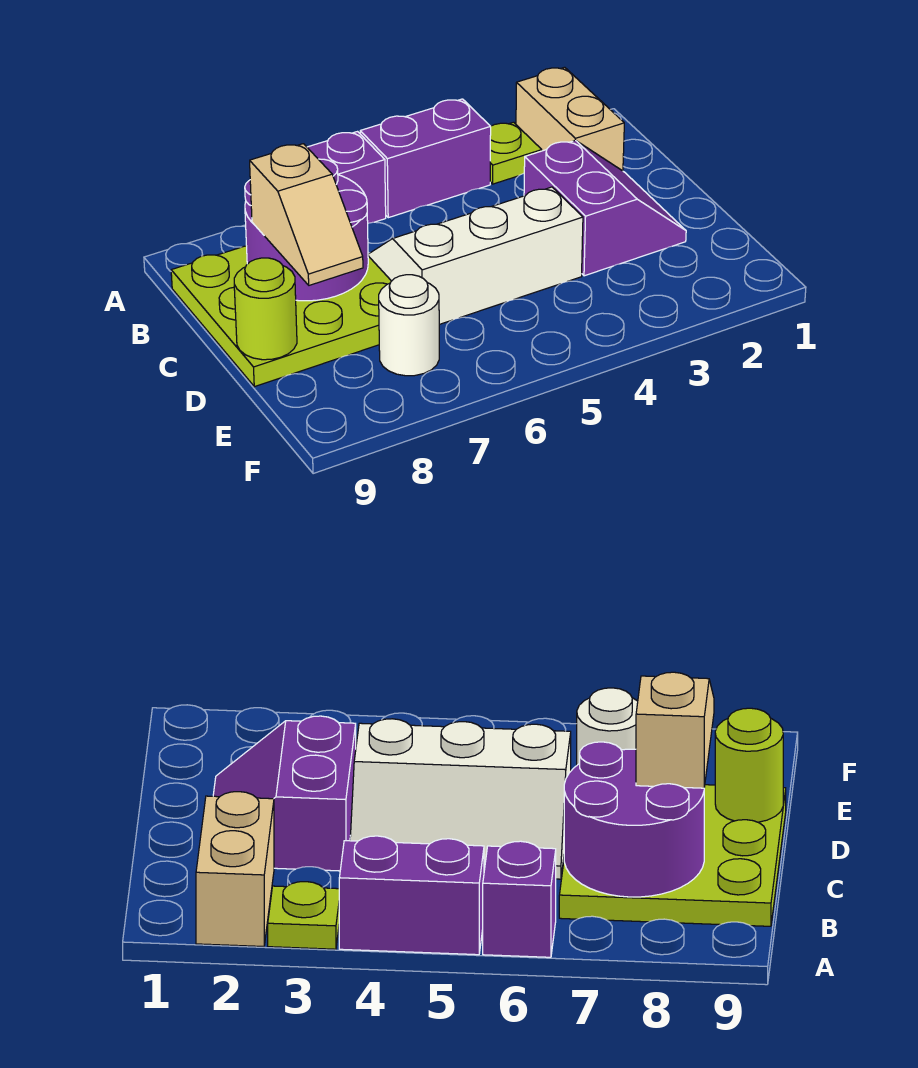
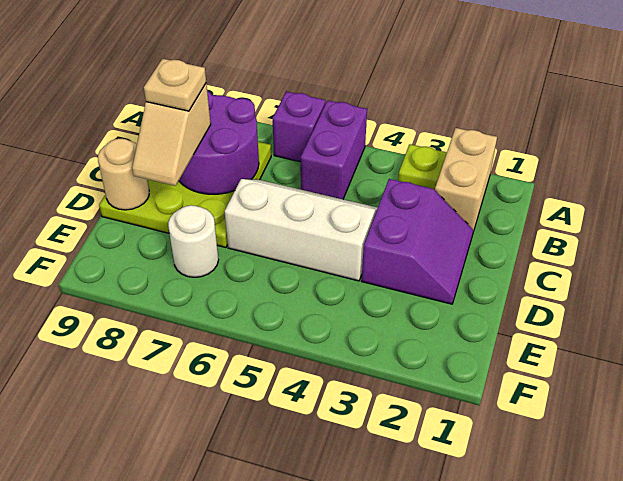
purple brick A4:A5 level 1 -> purple brick A5:B5 level 1
none -> tan plate C8 level 4
lime round brick D9 level 2 -> tan round brick D9 level 2

